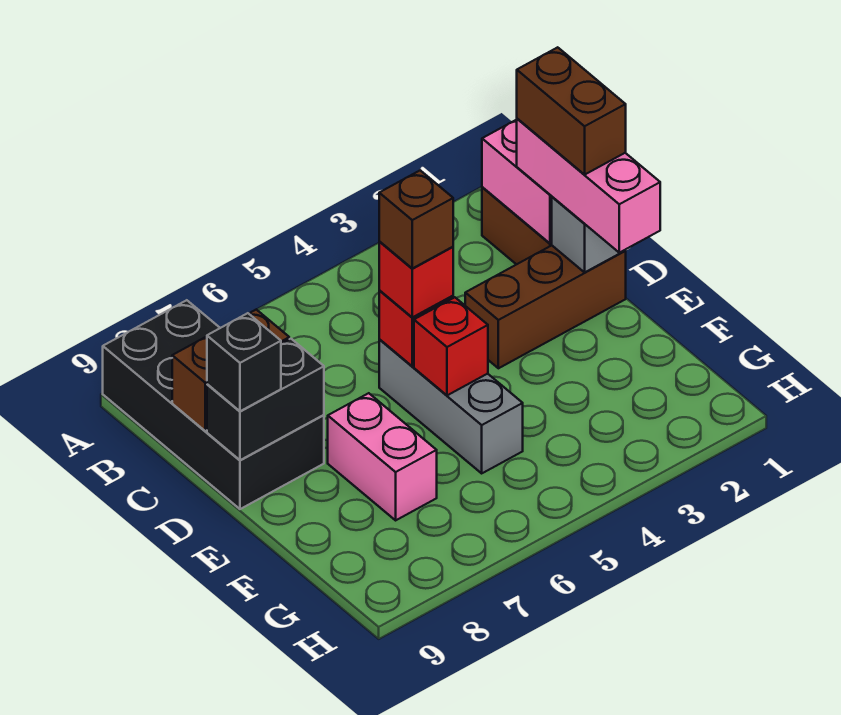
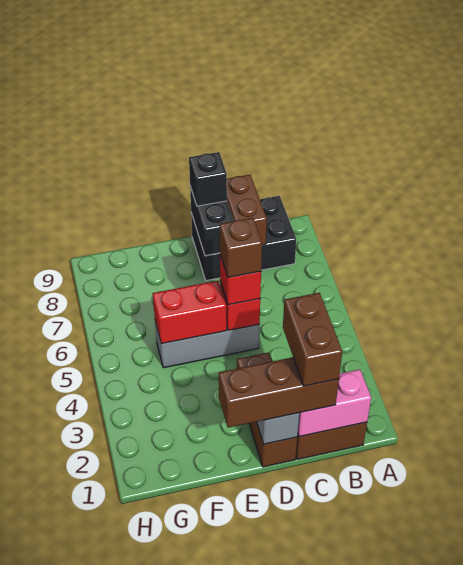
black brick A8:D9 level 1 -> black brick B8:D9 level 1
pink brick C1:E1 level 3 -> brown brick C1:E1 level 3
brown brick C1:D1 level 4 -> brown brick C1:C2 level 4
red brick E5 level 2 -> red brick E5:F5 level 2
pink brick E7:F7 level 1 -> none

